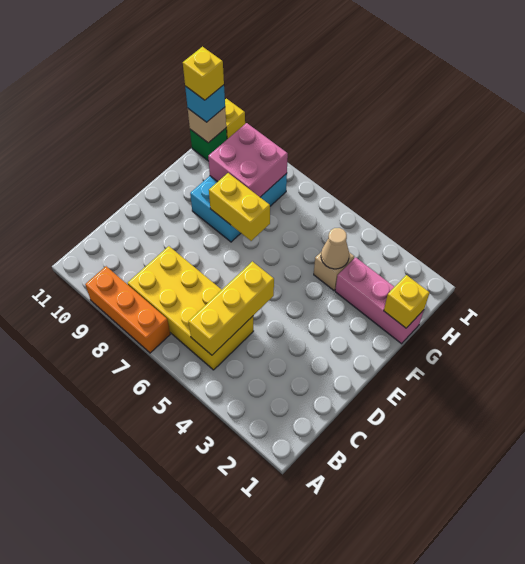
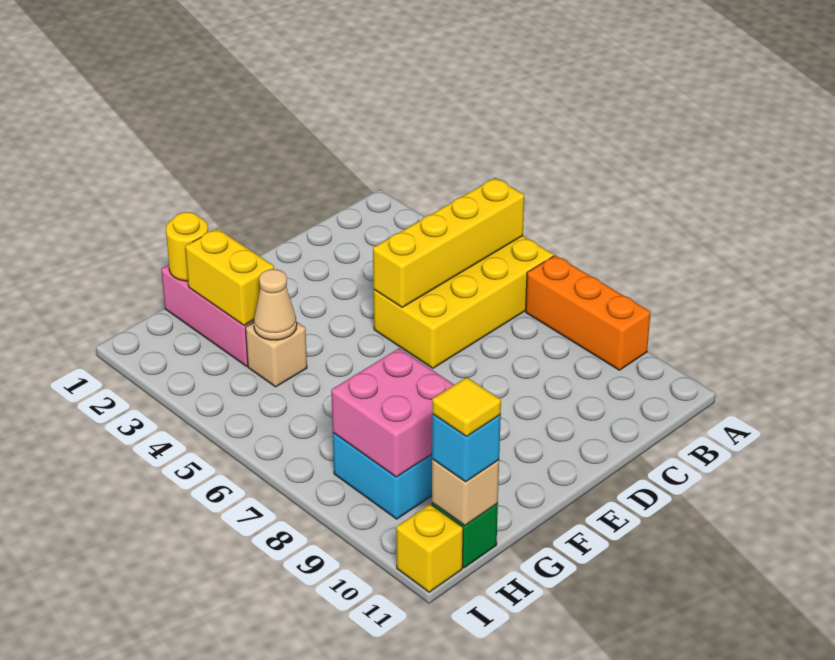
yellow brick B5:C8 level 1 -> yellow brick A5:D6 level 1
yellow brick B5:D5 level 2 -> yellow brick A5:D5 level 2
yellow brick F7:F8 level 2 -> yellow brick G2:G3 level 2
yellow brick G1 level 2 -> yellow round brick G1 level 2
yellow brick H11 level 4 -> yellow tile H11 level 4

